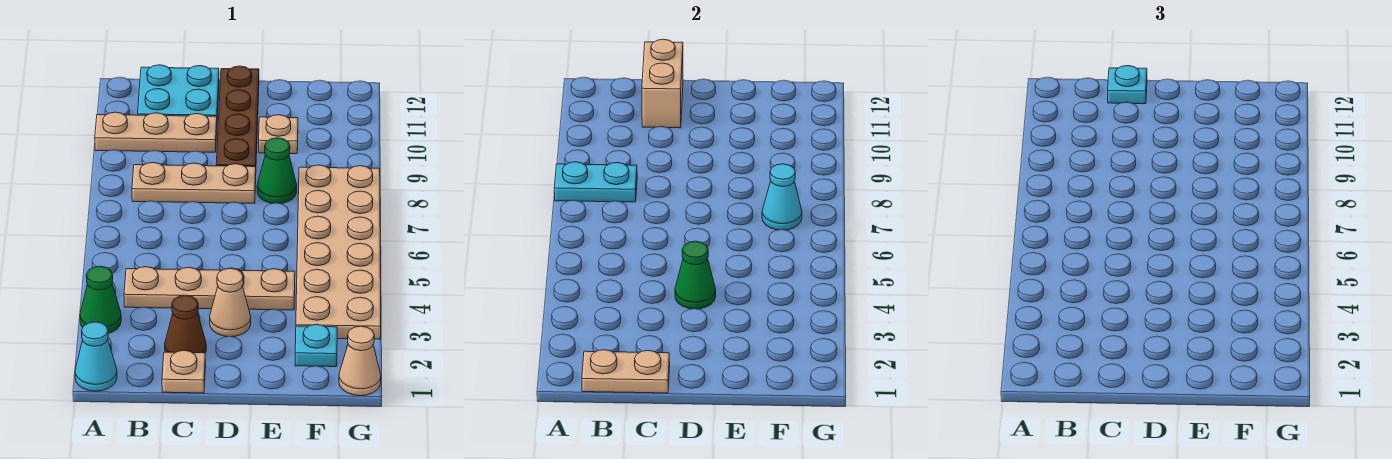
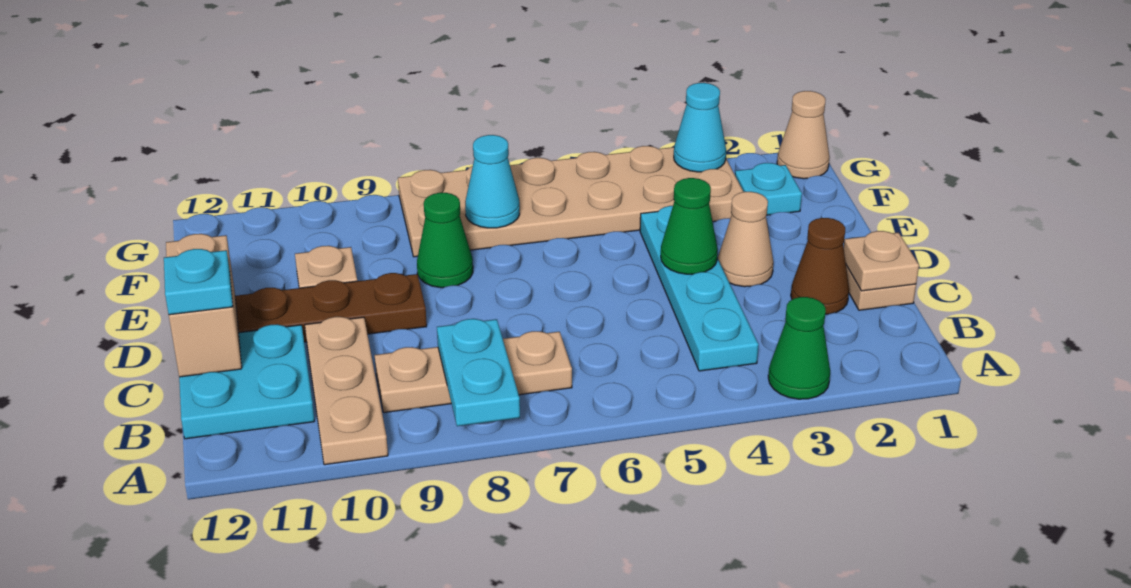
cyan cone A1 level 1 -> cyan cone G3 level 2
tan plate B1:C1 level 2 -> tan plate C1 level 2
tan plate B4:E4 level 1 -> cyan plate B4:E4 level 1
tan plate B8:D8 level 1 -> tan plate B7:B9 level 1
tan brick C11:C12 level 2 -> tan brick C12:D12 level 2

